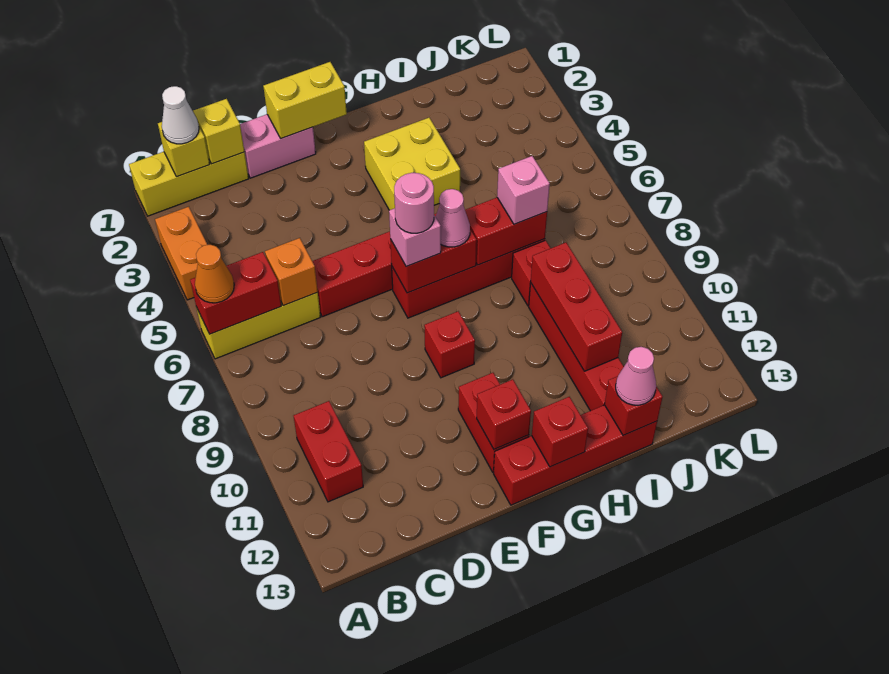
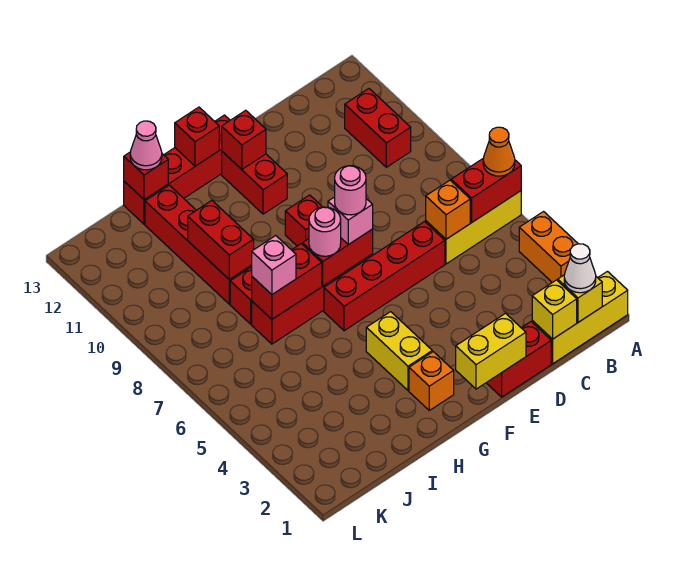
pink brick D1:E1 level 1 -> red brick D1:E1 level 1
none -> orange brick G2 level 1
yellow brick G3:H4 level 1 -> yellow brick G3:G4 level 1
pink cone G7 level 3 -> pink round brick G7 level 3
red brick I9:I11 level 2 -> red brick I9:I10 level 2

